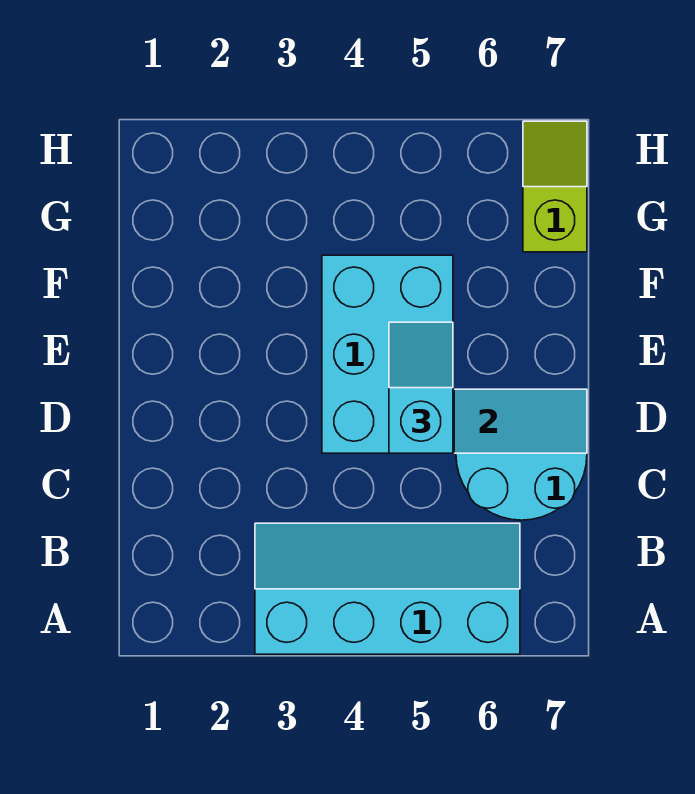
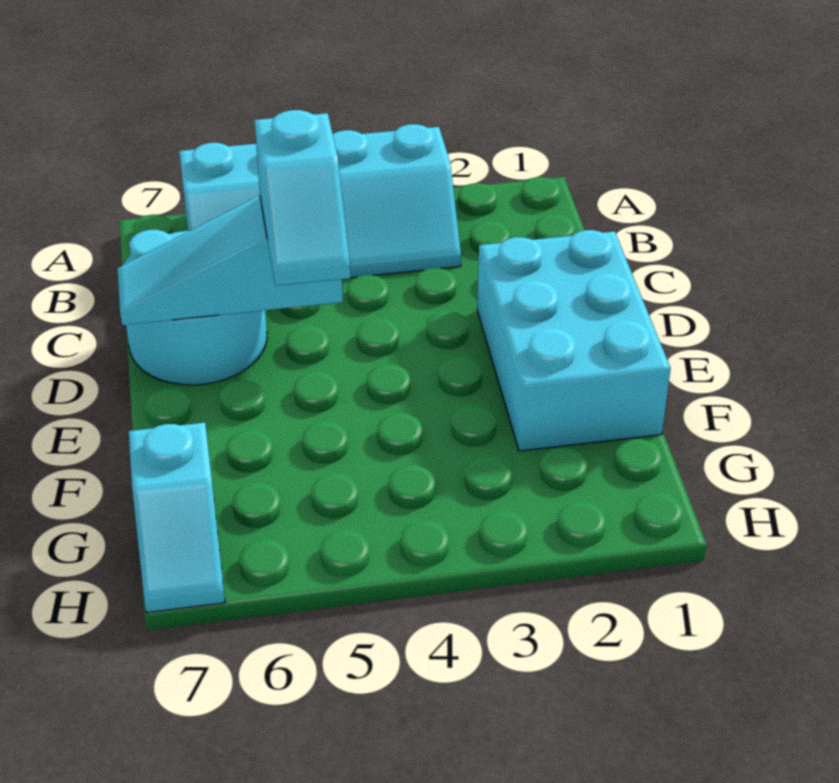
cyan brick D4:F5 level 1 -> cyan brick D1:F2 level 1
lime slope G7:H7 level 1 top G -> cyan slope G7:H7 level 1 top G

